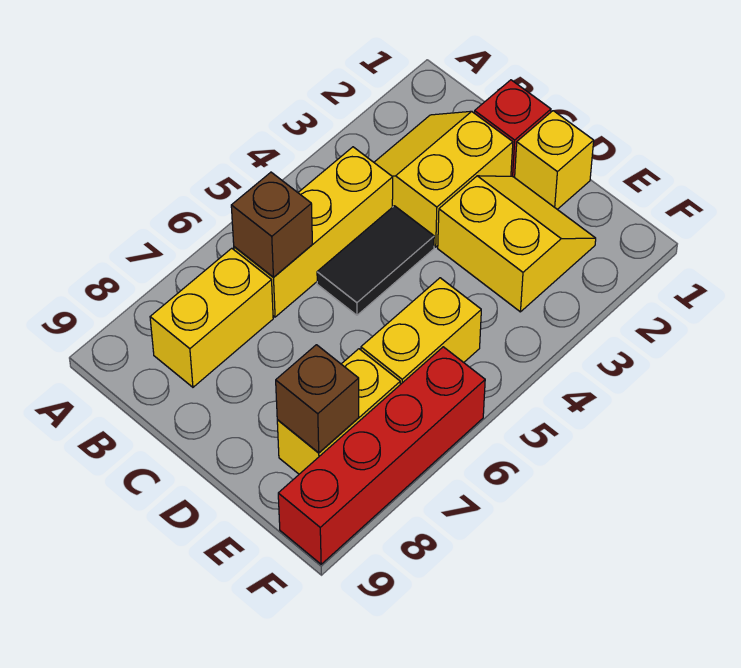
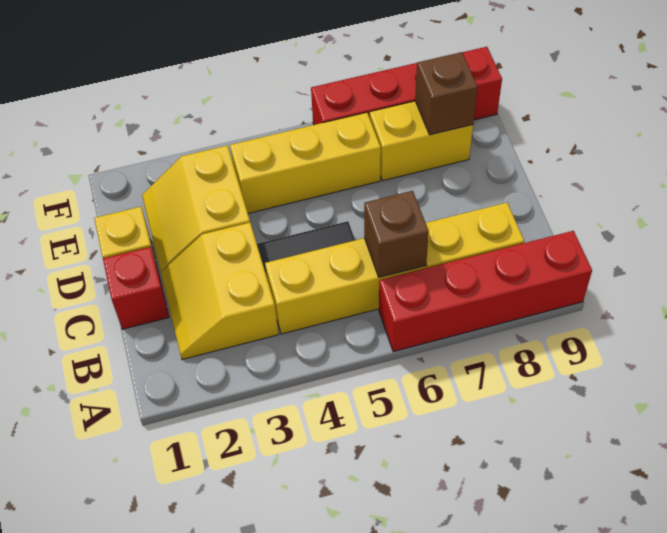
none -> red brick A6:A9 level 1
yellow slope B2:C3 level 1 top C -> yellow slope B2:C3 level 1 top 3
yellow brick E5:E6 level 1 -> yellow brick E4:E6 level 1

